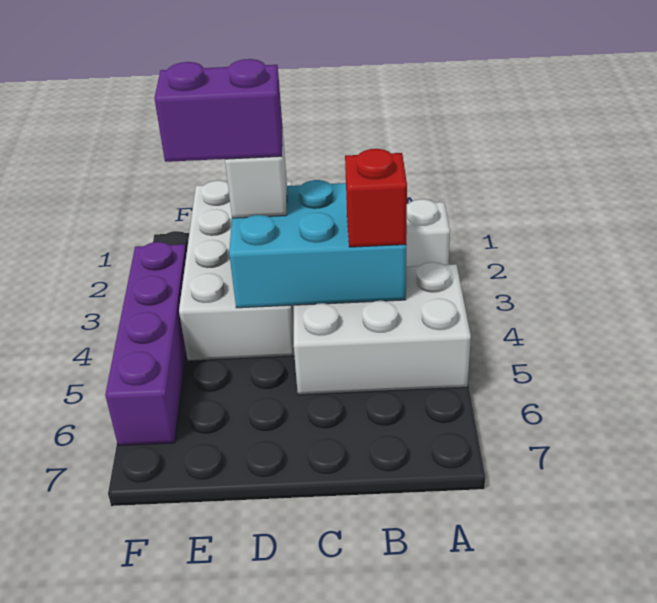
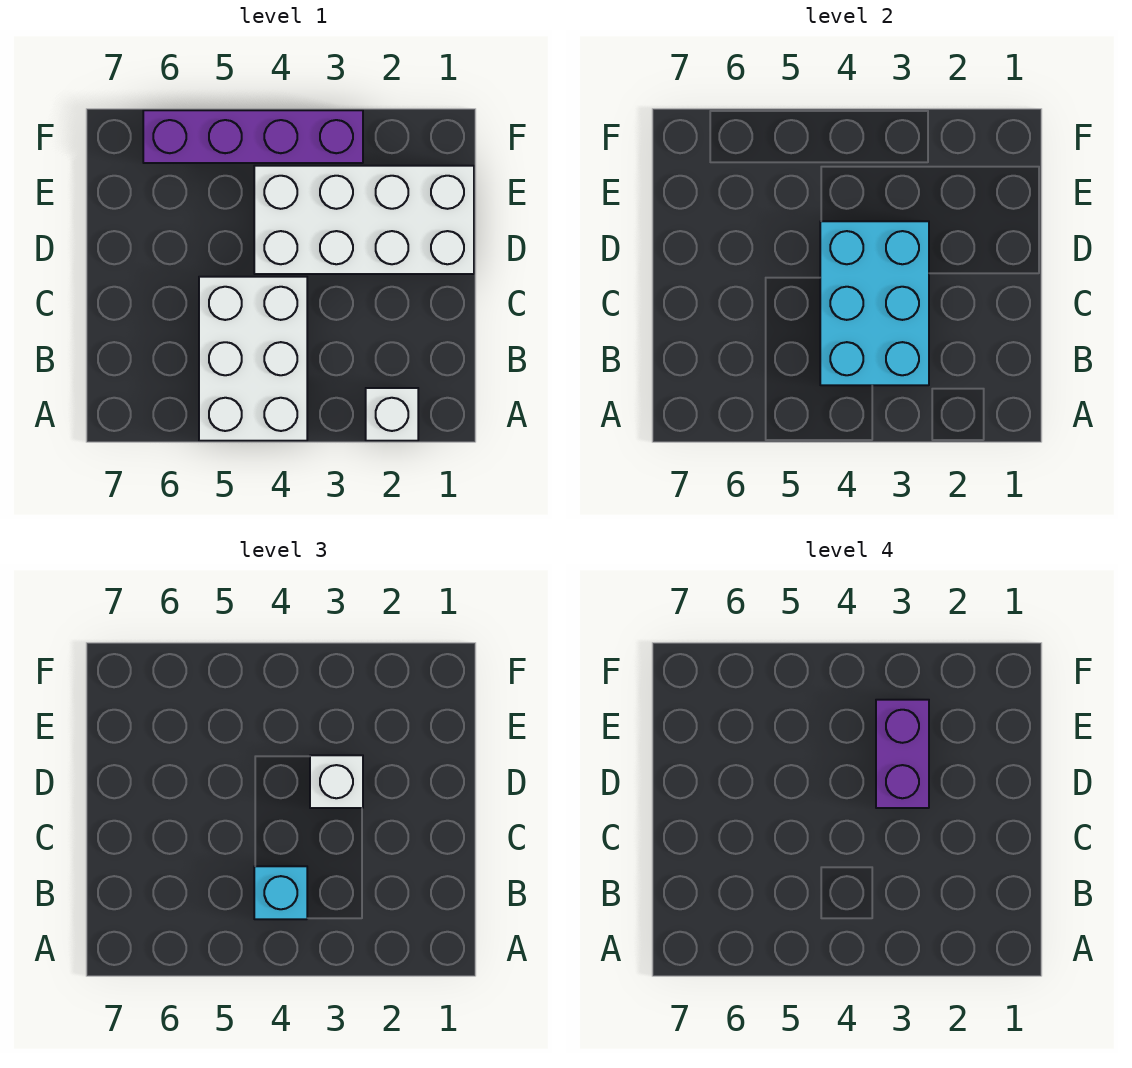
red brick B4 level 3 -> cyan brick B4 level 3

